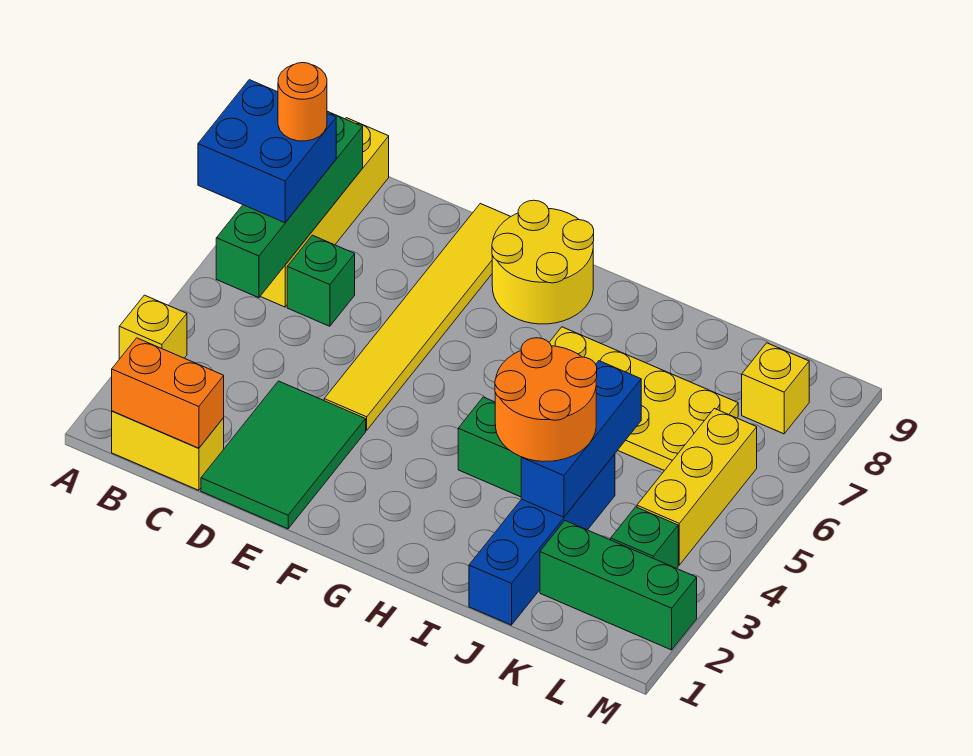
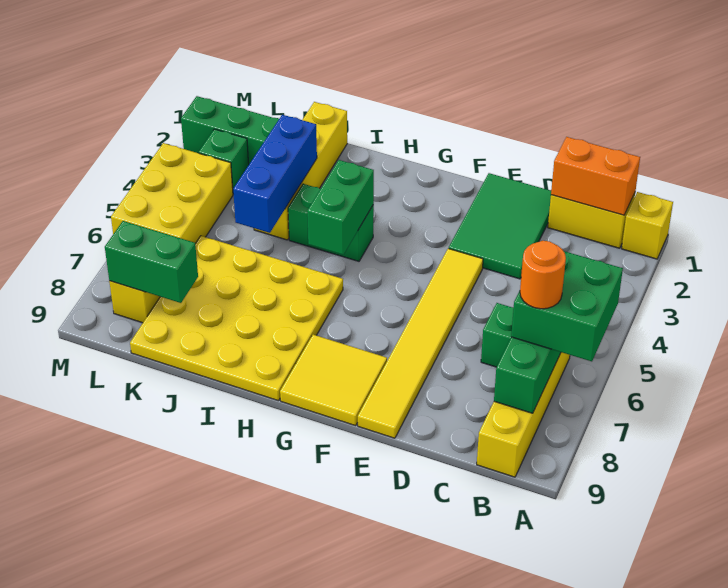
yellow brick A3 level 1 -> yellow brick A1 level 1
blue brick A6:B7 level 3 -> green brick A6:B7 level 3
yellow round brick F8:G9 level 1 -> yellow tile F8:G9 level 1
none -> green brick H4:H5 level 2
yellow plate H6:K7 level 1 -> yellow plate H6:K9 level 1
orange round brick I3:J4 level 3 -> none
blue brick J1:J4 level 1 -> yellow brick J1:J4 level 1
none -> green brick K8:L8 level 2
yellow brick L4:L6 level 1 -> yellow brick L4:M6 level 1

